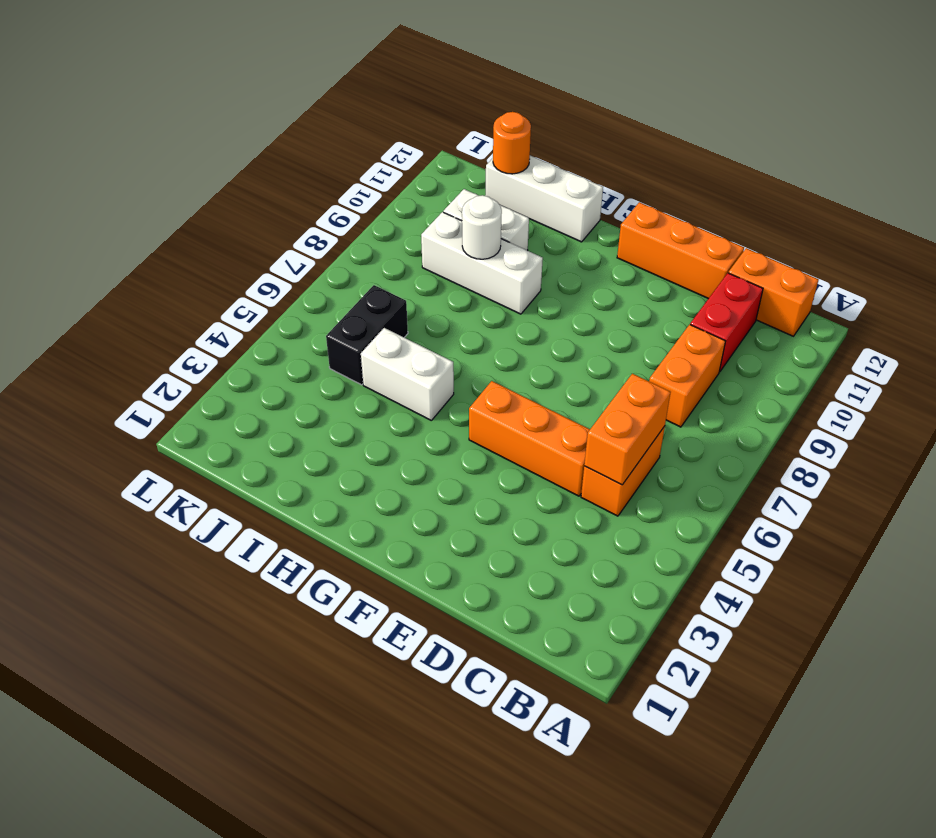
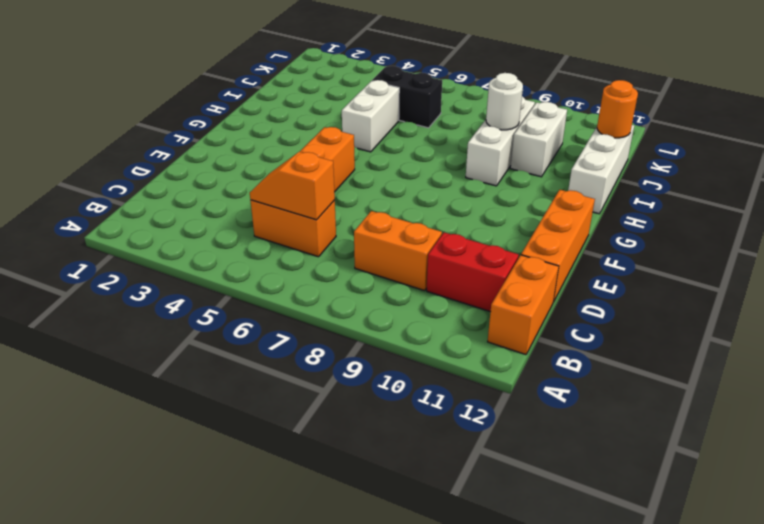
orange brick C5:C6 level 2 -> orange slope C5:C6 level 2 top 6

